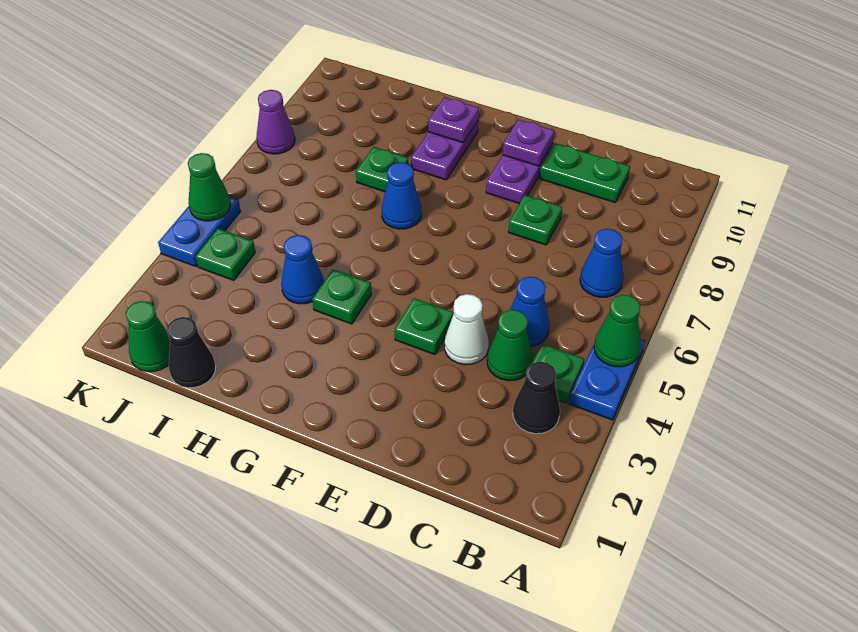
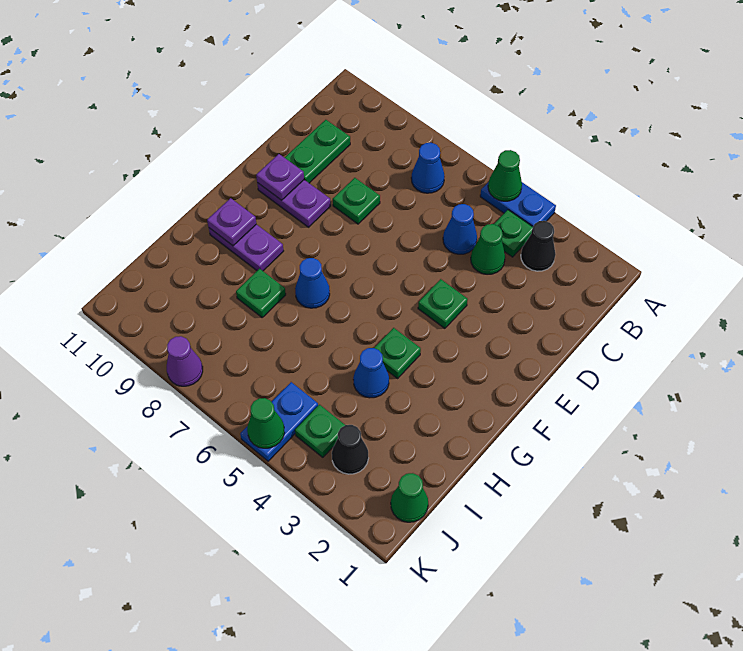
white cone D4 level 1 -> none
black cone I1 level 1 -> black cone J3 level 1
blue plate K4:K5 level 1 -> blue plate J5:K5 level 1

